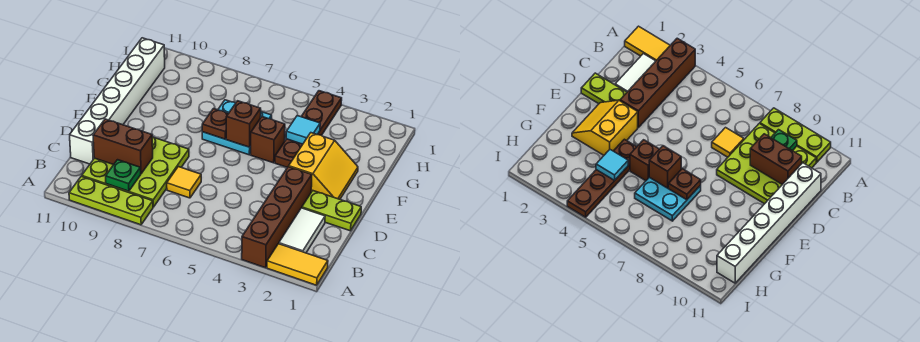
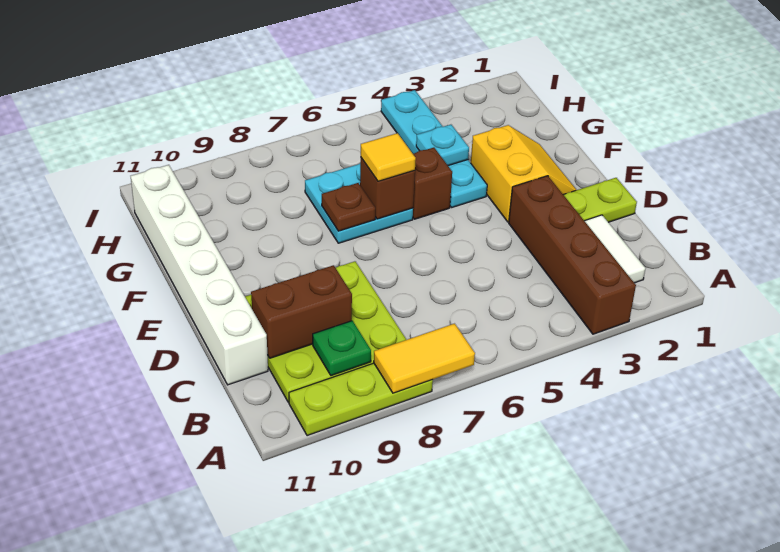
yellow tile A1:A2 level 1 -> yellow tile A7:A8 level 2
yellow tile C7 level 1 -> yellow tile F6 level 3
brown plate F4:I4 level 1 -> cyan plate F4:I4 level 1
cyan tile G4 level 2 -> cyan plate G4 level 2

